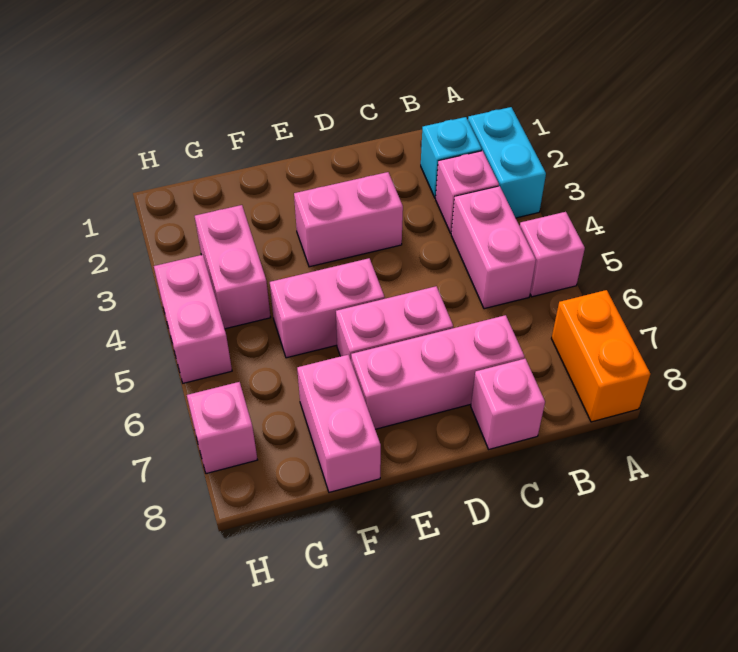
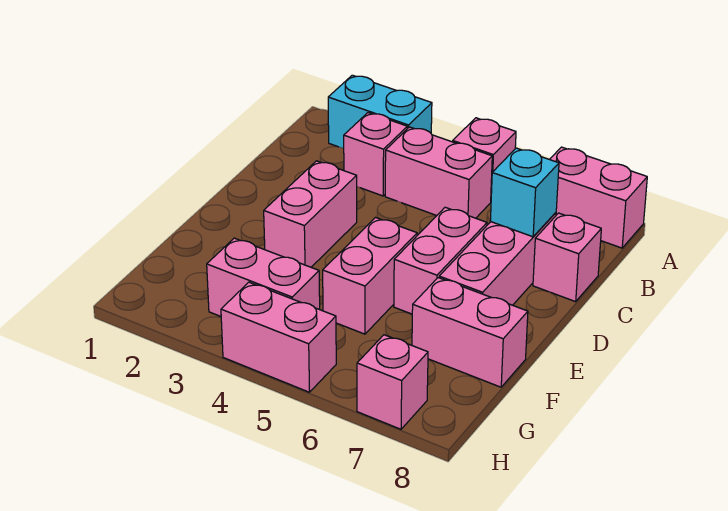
orange brick A7:A8 level 1 -> pink brick A7:A8 level 1
cyan brick B2 level 1 -> cyan brick C7 level 2

